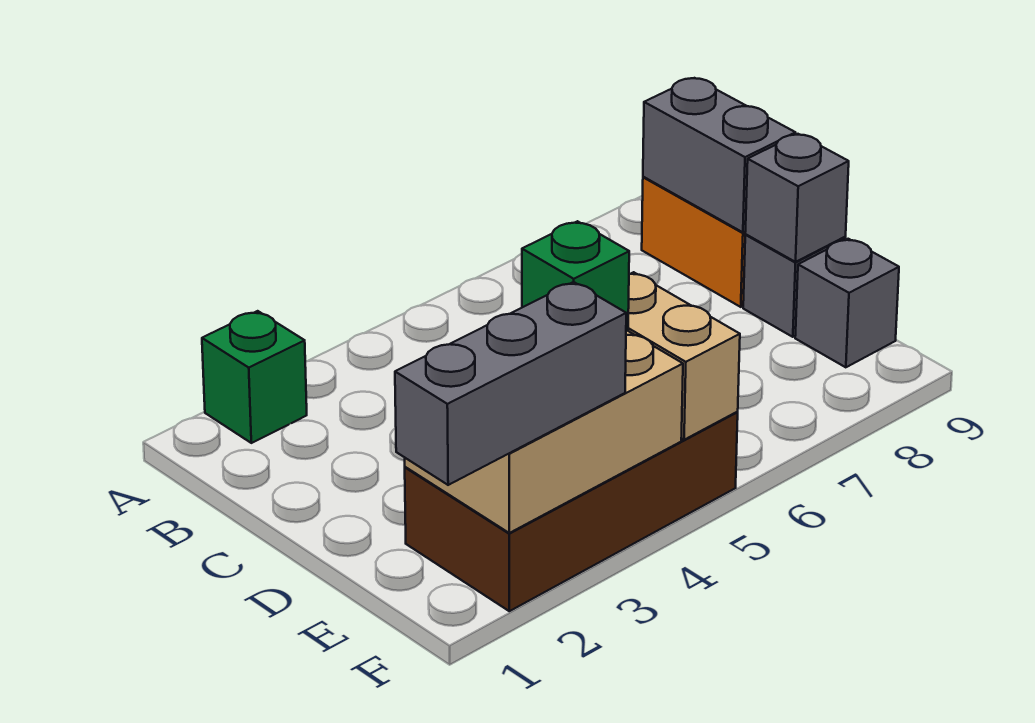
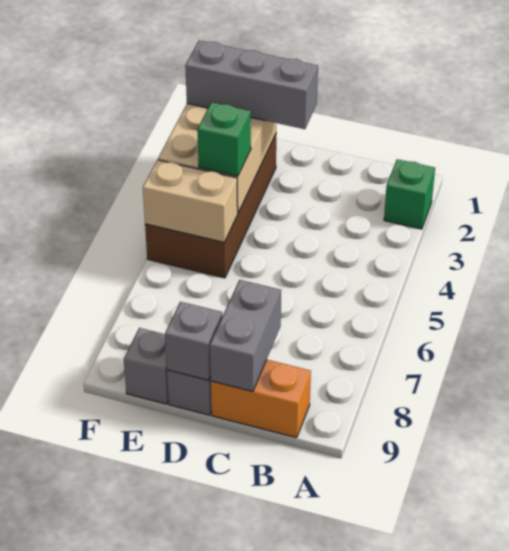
grey brick B9:C9 level 2 -> grey brick C8:C9 level 2
grey brick F1:F3 level 3 -> grey brick D2:F2 level 3

